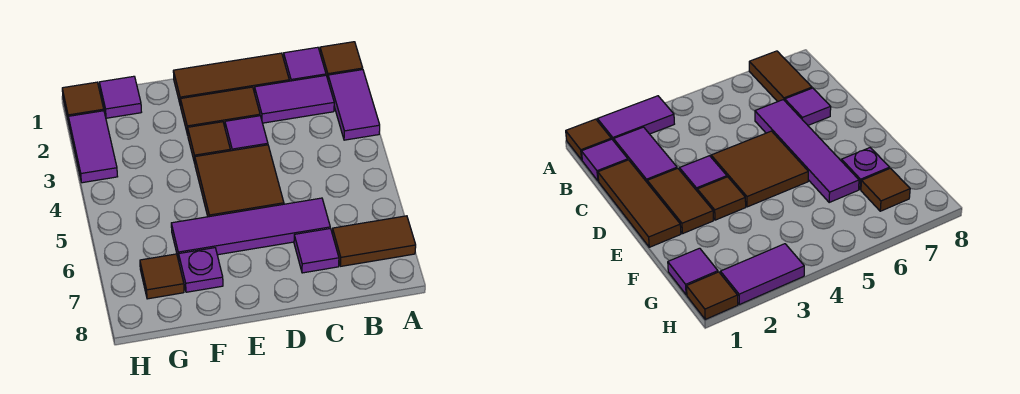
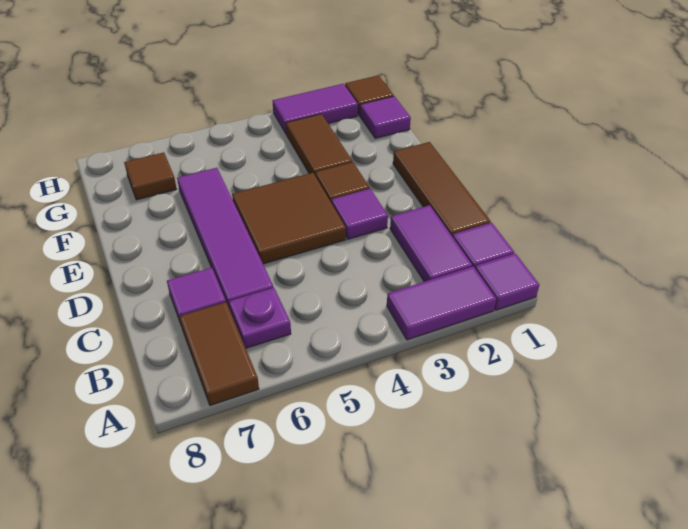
brown tile A1 level 1 -> purple tile A1 level 1
brown tile D2:E2 level 1 -> brown tile F3:G3 level 1
purple plate F7 level 1 -> purple plate B6 level 1

